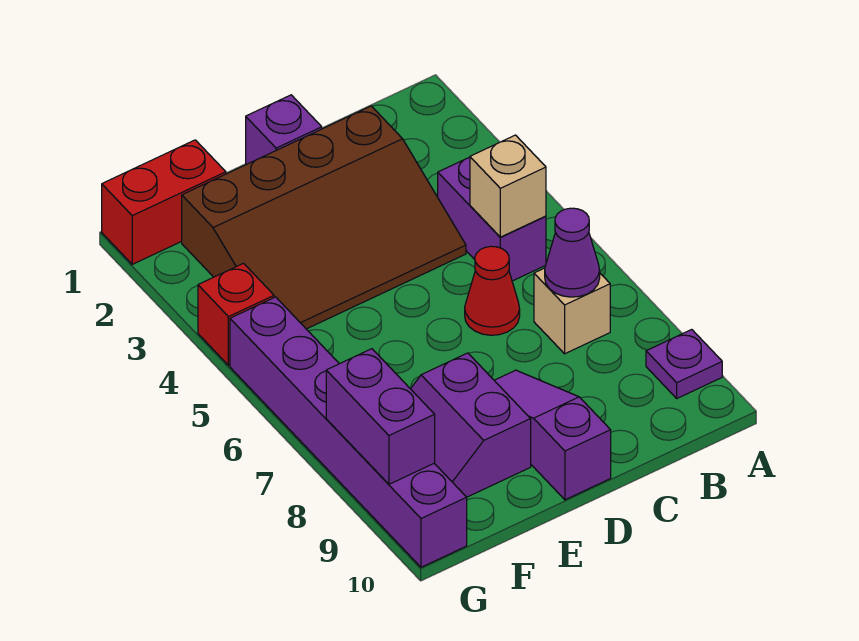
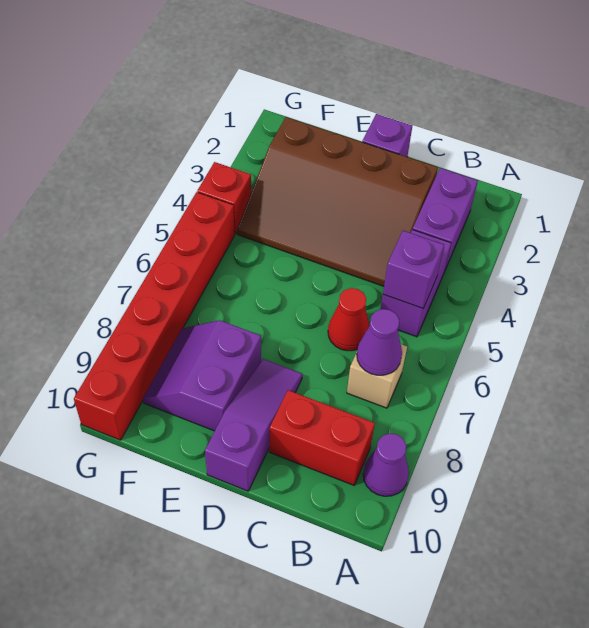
purple plate A9 level 1 -> purple cone A9 level 1
tan brick B5 level 2 -> purple brick B5 level 2
red brick F1:G1 level 1 -> red brick B9:C9 level 1
purple brick G5:G10 level 1 -> red brick G5:G10 level 1
purple brick G8:G9 level 2 -> purple brick B2:B3 level 1

